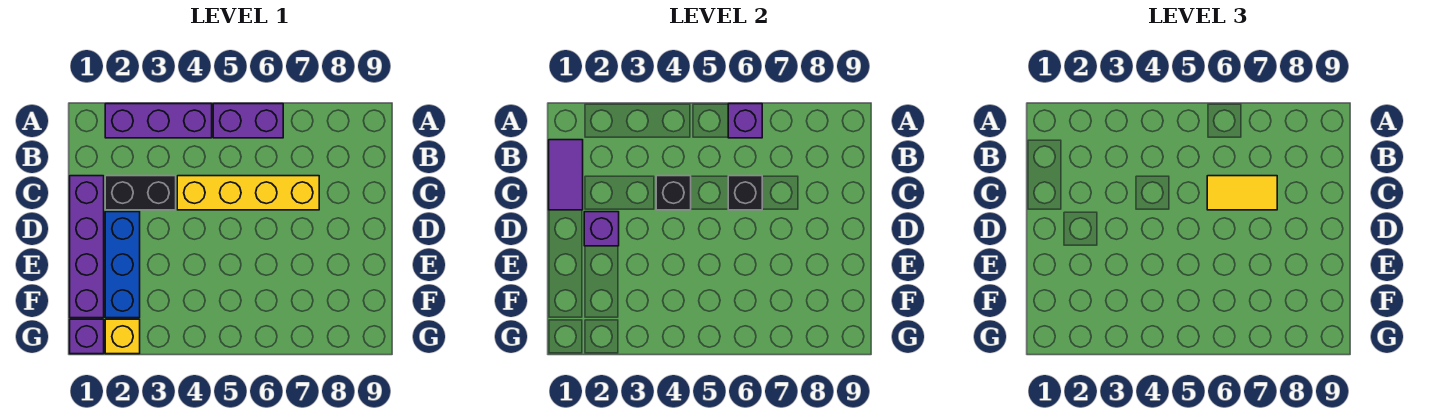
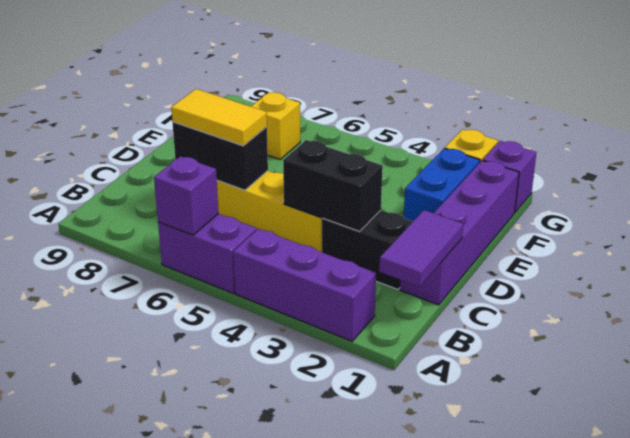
black brick C4 level 2 -> black brick C3:C4 level 2
black brick C6 level 2 -> black brick C6:C7 level 2
blue brick D2:F2 level 1 -> blue brick E2:F2 level 1
purple brick D2 level 2 -> none
none -> yellow brick F7 level 1

